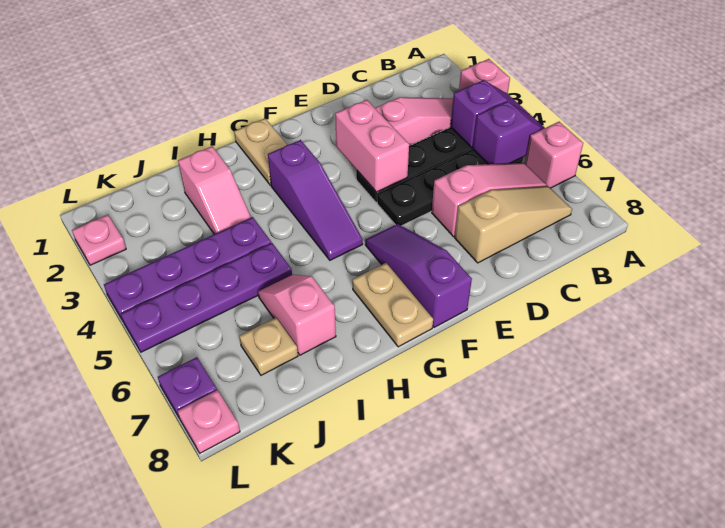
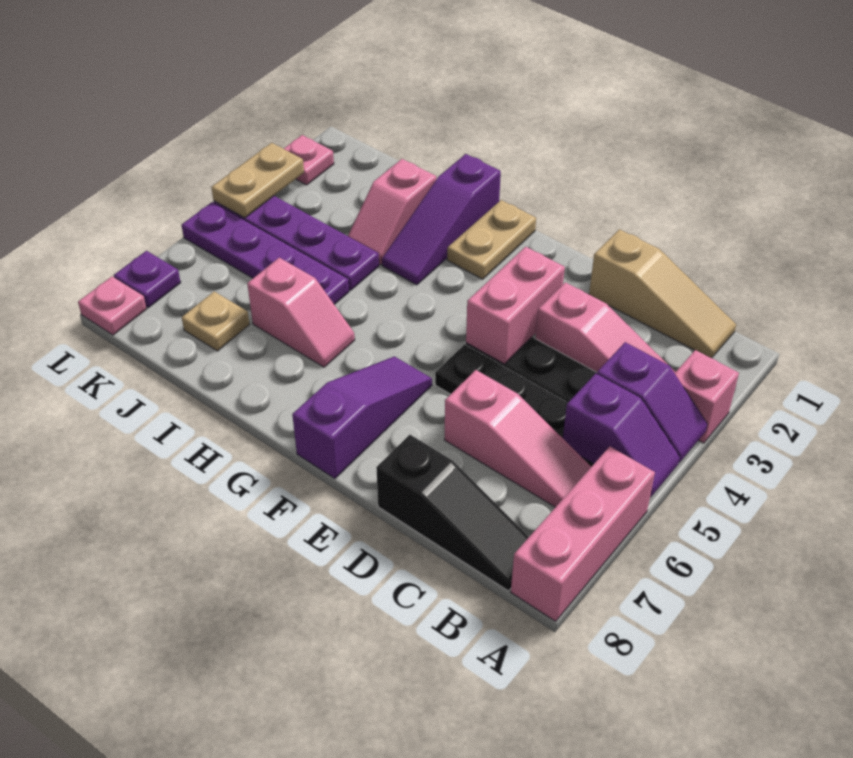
pink brick A6 level 1 -> pink brick A6:A8 level 1
tan slope B7:D7 level 1 top D -> tan slope B1:D1 level 1 top D
none -> black slope B8:D8 level 1 top D
purple slope G3:G5 level 1 top 3 -> purple slope H1:H3 level 1 top 1
tan plate G7:G8 level 1 -> tan plate L3:L4 level 2
pink slope I6:I7 level 1 top 7 -> pink slope H6:I6 level 1 top I

